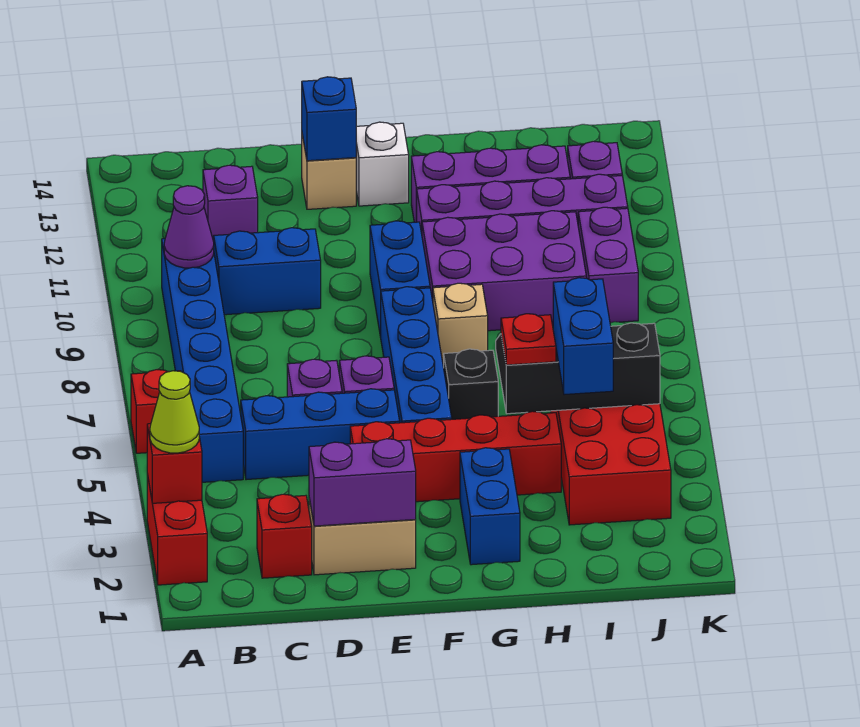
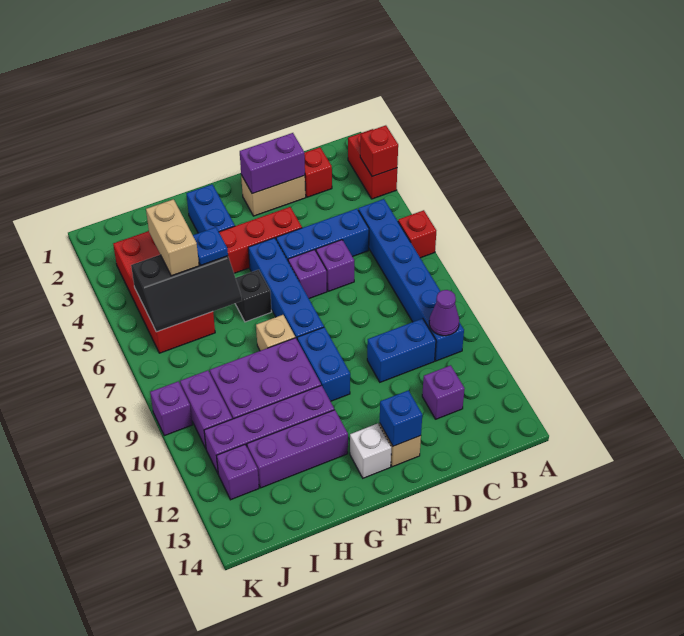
lime cone A3 level 3 -> none
red plate H5 level 3 -> blue plate H5 level 3
blue brick I4:I5 level 3 -> tan brick I4:I5 level 3
none -> purple brick K9 level 1

